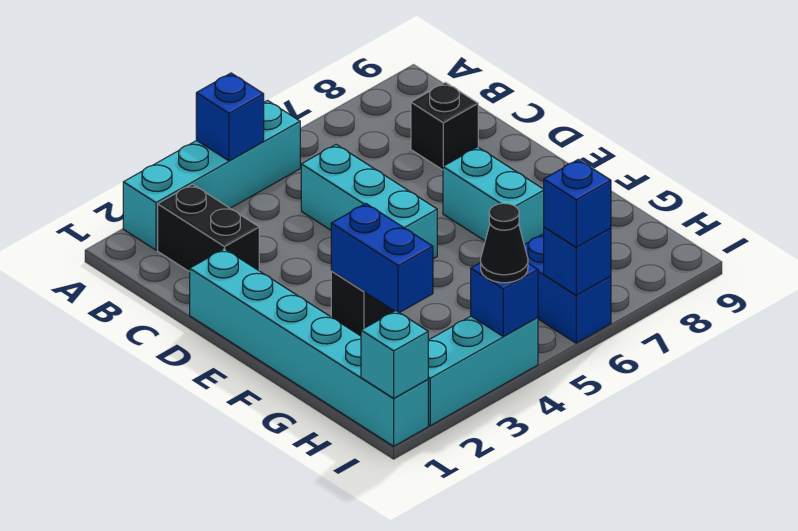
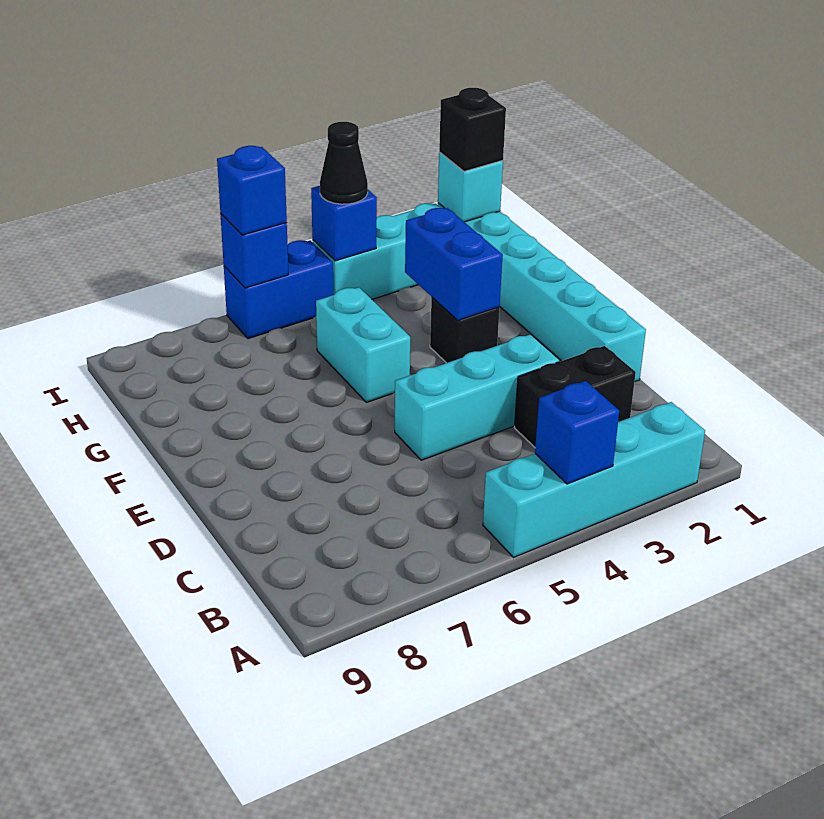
black brick B2:C2 level 1 -> black brick C2:C3 level 1
cyan brick C5:E5 level 1 -> cyan brick D3:D5 level 1
black brick C8 level 1 -> black brick I1 level 3
cyan brick E7:F7 level 1 -> cyan brick F5:G5 level 1
blue brick H6:I6 level 1 -> blue brick I5:I6 level 1

